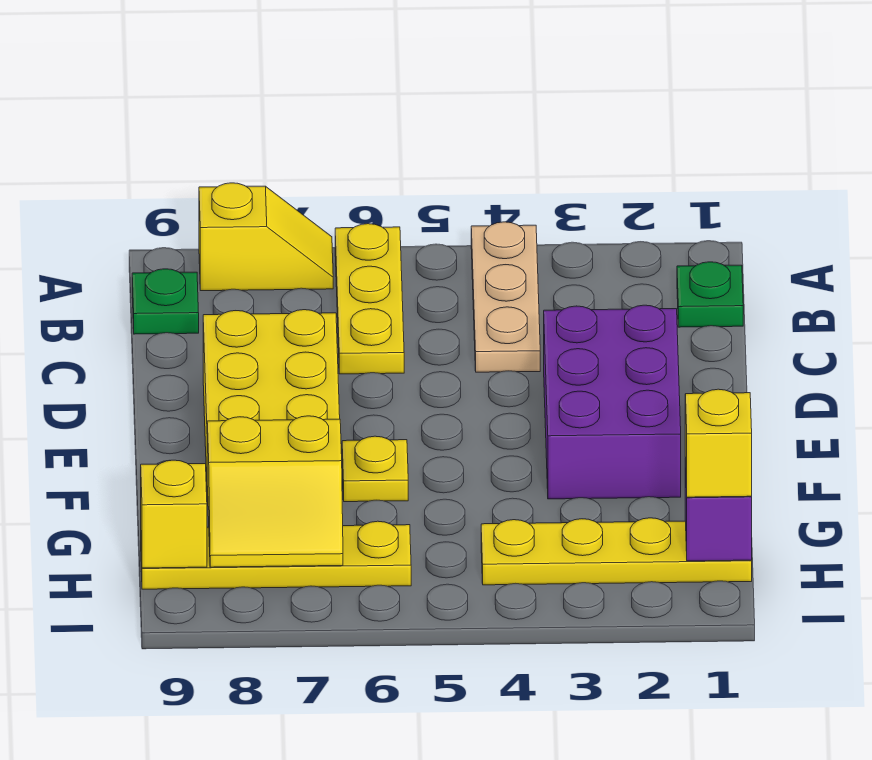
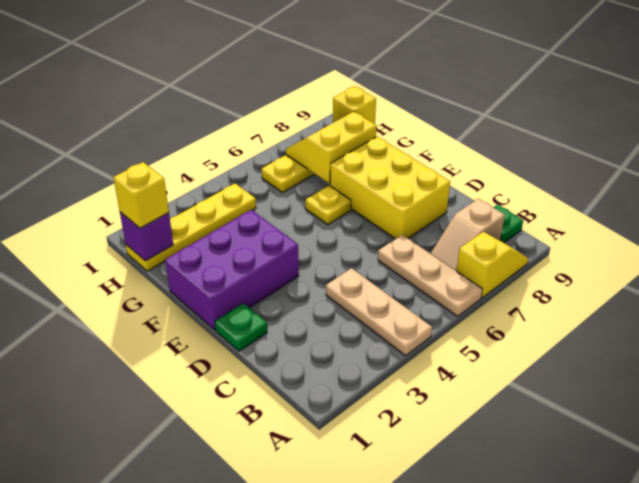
yellow plate A6:C6 level 1 -> tan plate A6:C6 level 1
yellow slope A7:A8 level 1 top 8 -> yellow slope A7:A8 level 1 top 7
green plate B1 level 1 -> green plate D1 level 1
none -> tan slope B7:B8 level 1 top 8
purple brick D2:F3 level 1 -> purple brick E1:F3 level 1

